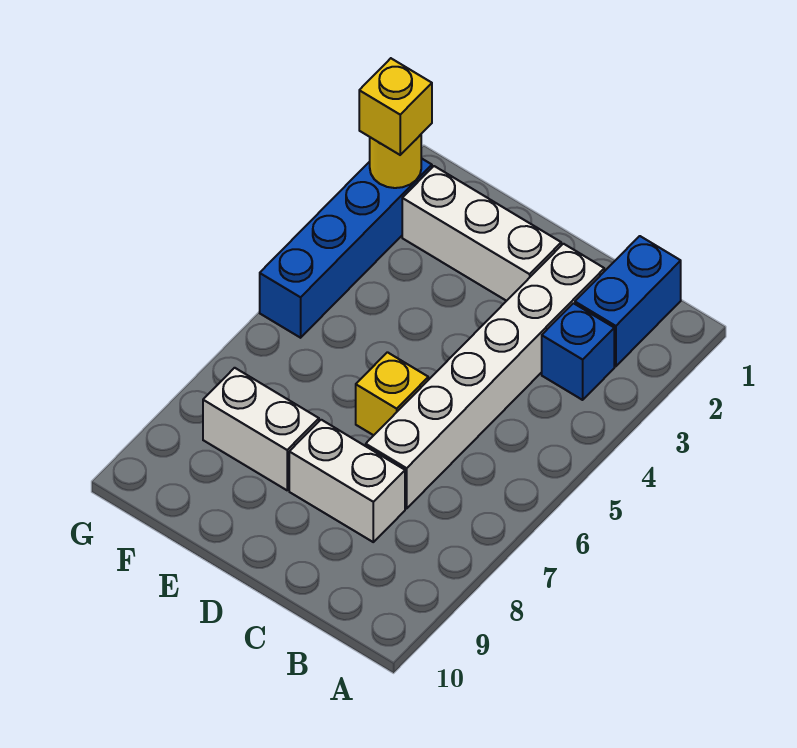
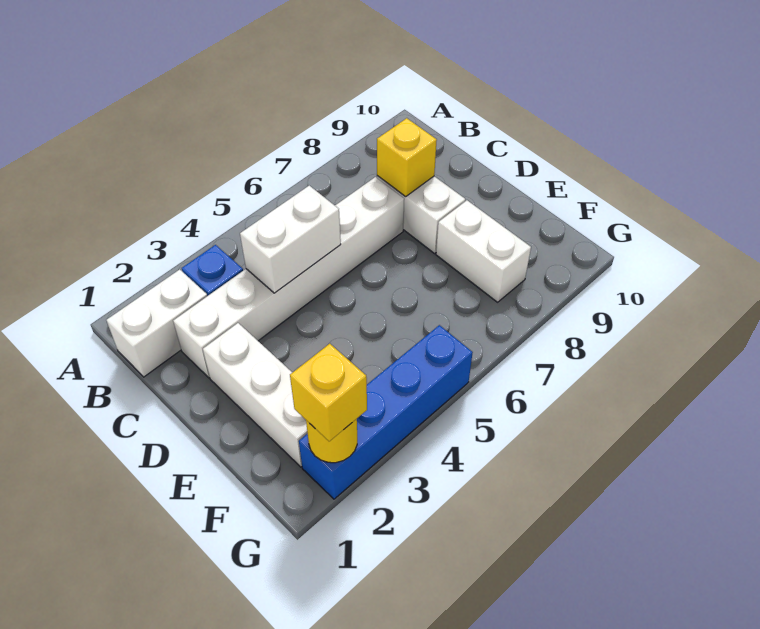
blue brick B1:B2 level 1 -> white brick B1:B2 level 1
none -> white brick C4:C5 level 2
yellow brick D6 level 1 -> yellow brick C8 level 2

